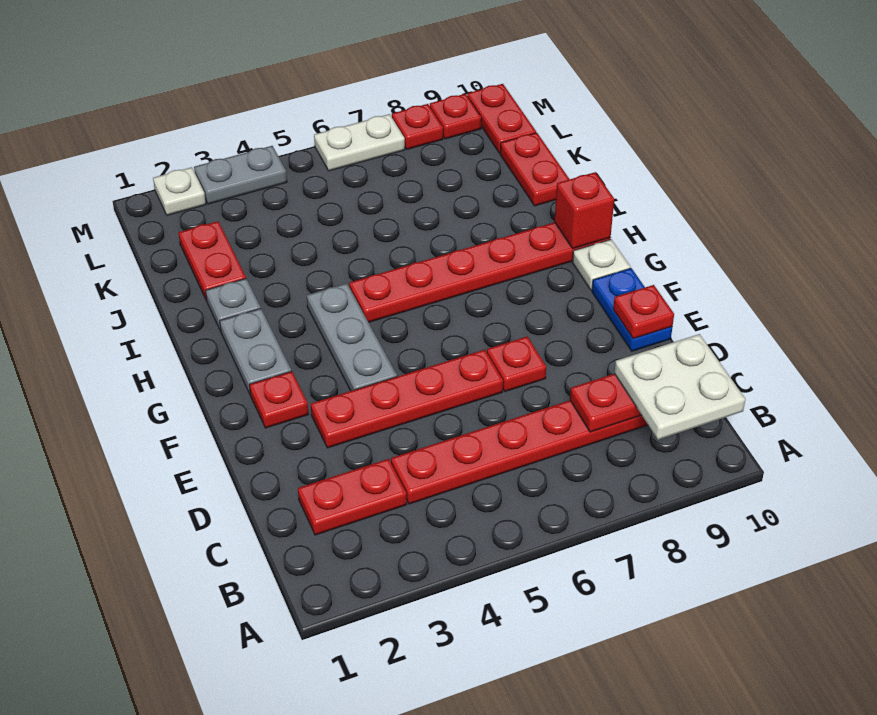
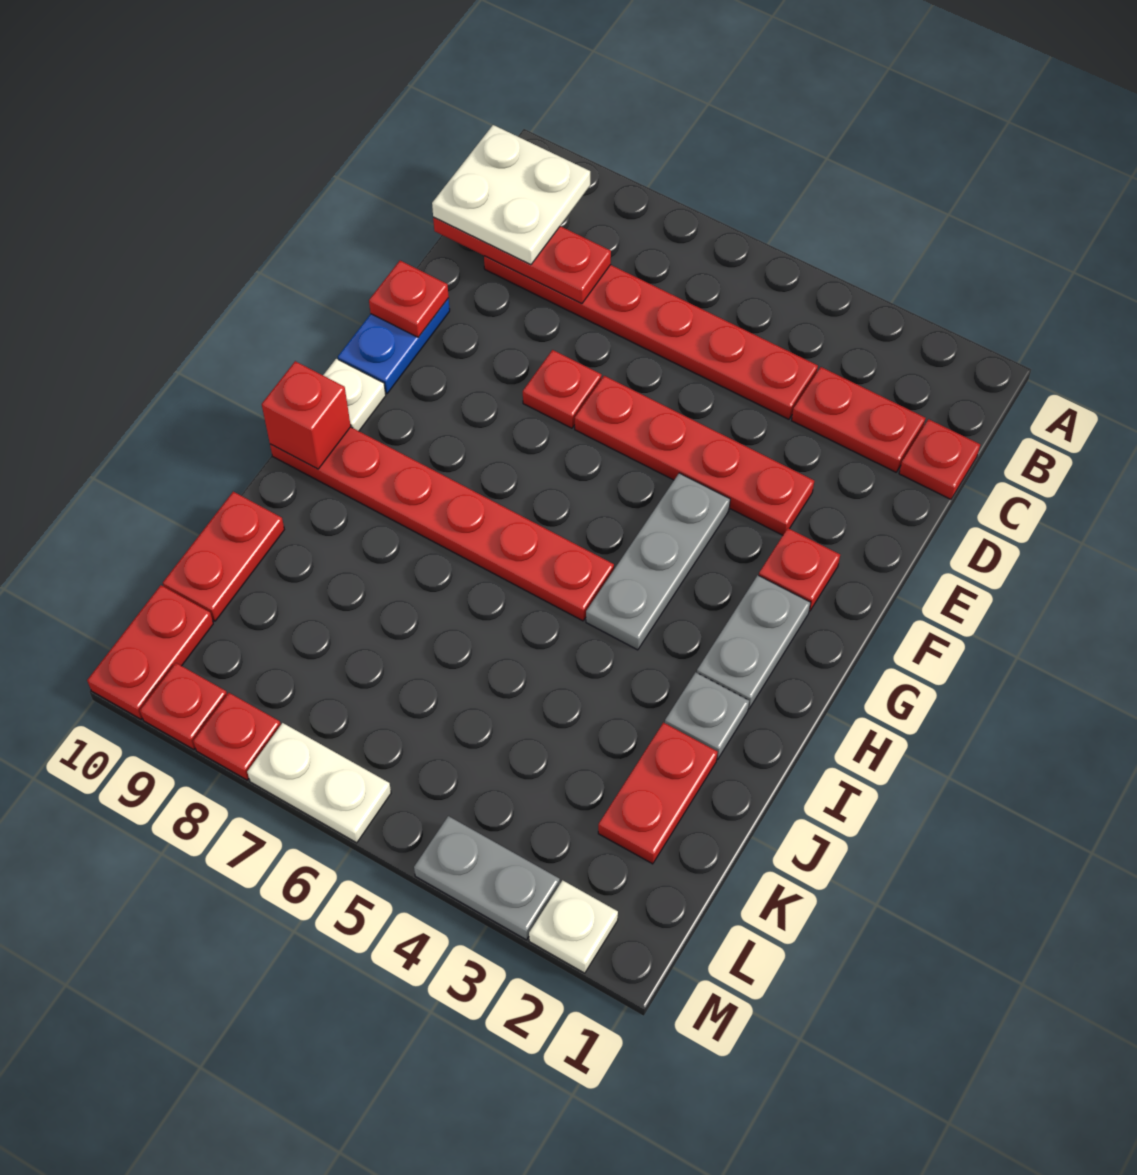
none -> red plate C1 level 1

